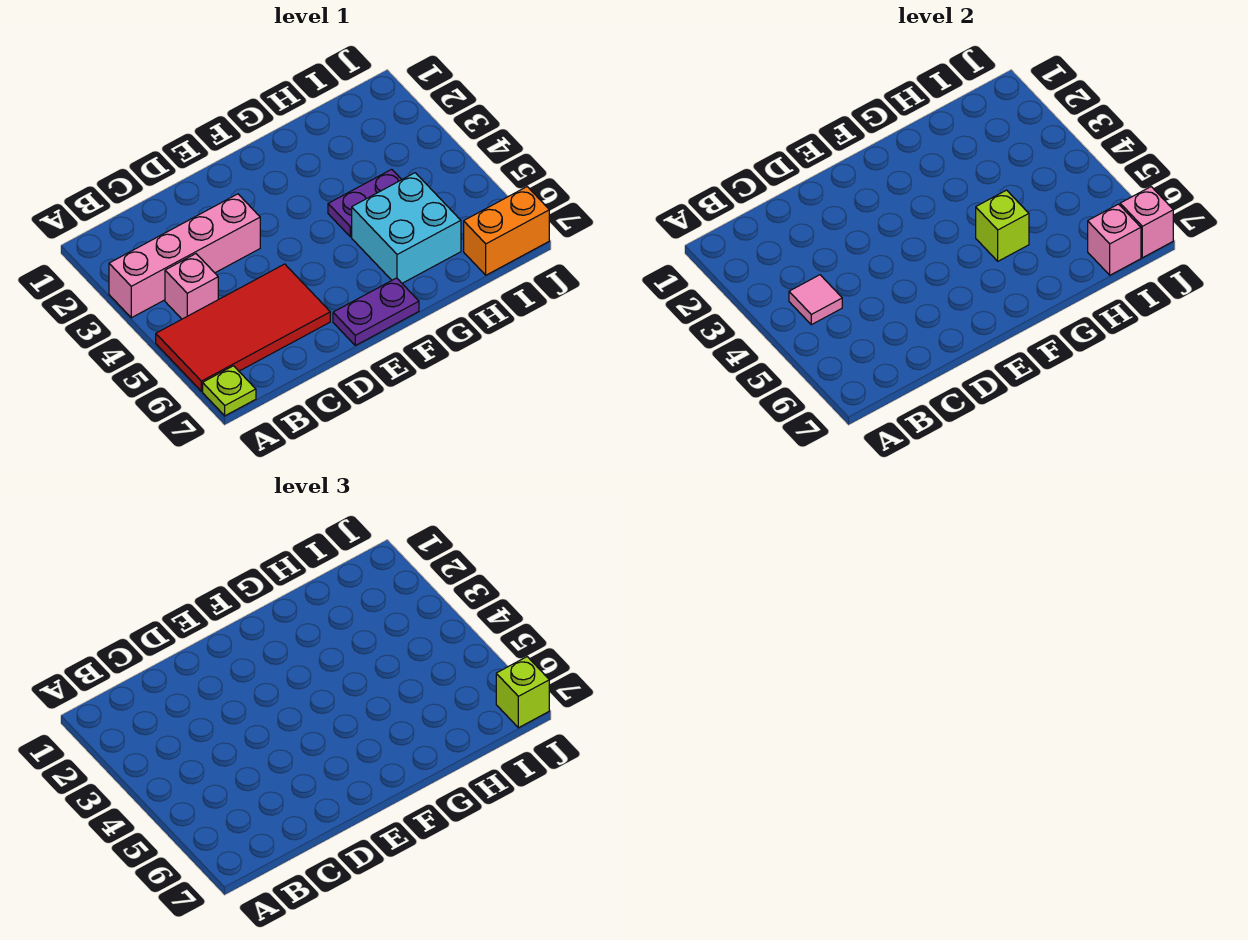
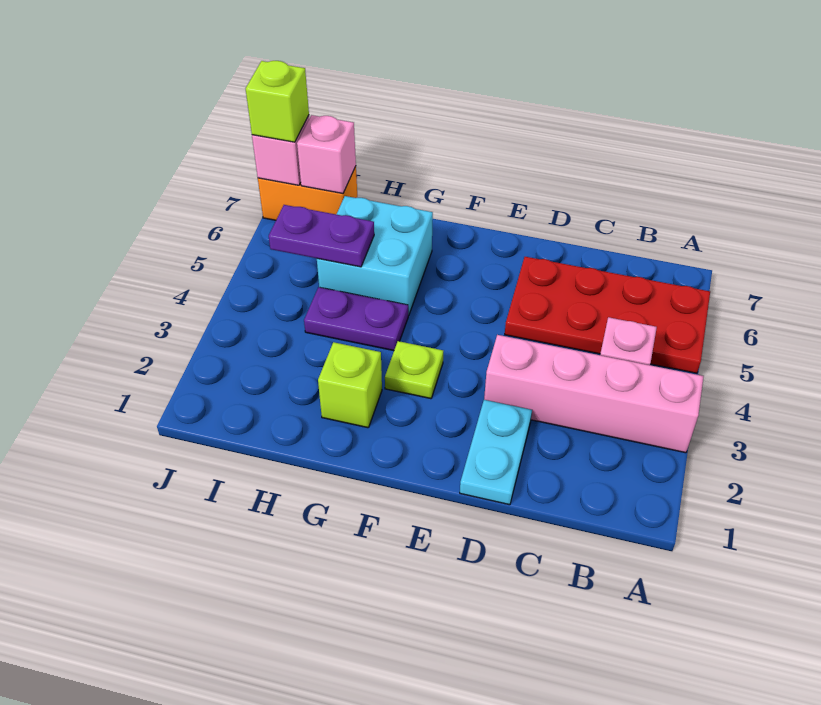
red tile A5:D6 level 1 -> red plate A5:D6 level 1
lime plate A7 level 1 -> lime plate F3 level 1
pink tile B4 level 2 -> none
none -> cyan plate D1:D2 level 1
purple plate E7:F7 level 1 -> purple plate H5:I5 level 2
lime brick G5 level 2 -> lime brick G2 level 1

